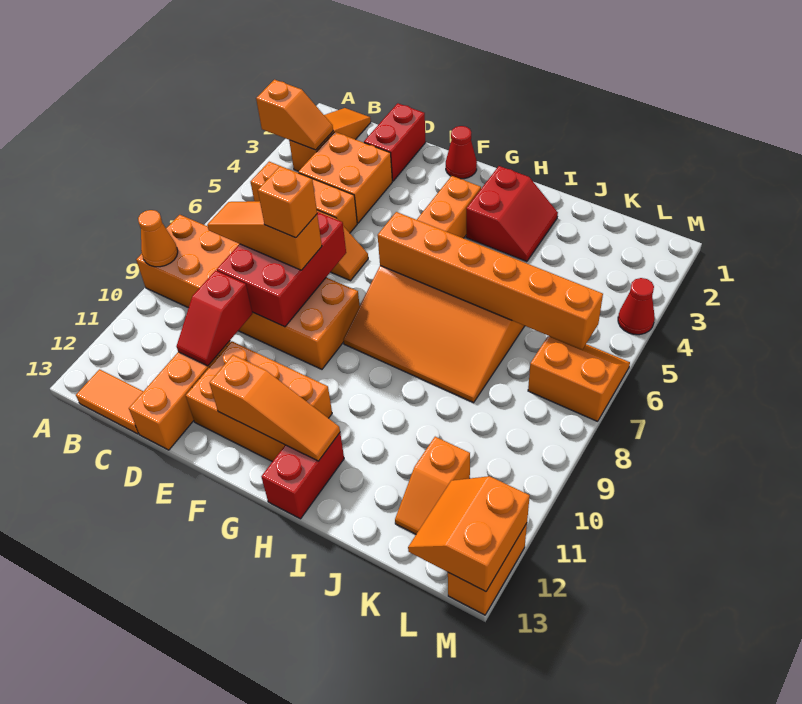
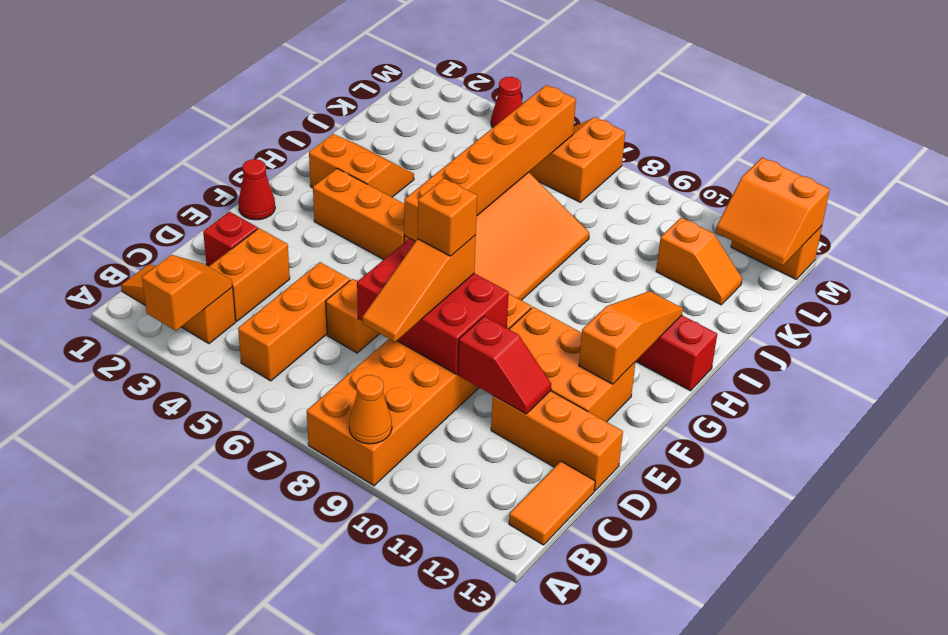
orange brick C3:D4 level 1 -> orange brick C3:D3 level 1
red brick D1:D2 level 1 -> red brick D2 level 1
orange brick E11:G12 level 1 -> orange brick E10:F12 level 1
red slope H2:I3 level 1 top H -> orange slope H2:I3 level 1 top H

